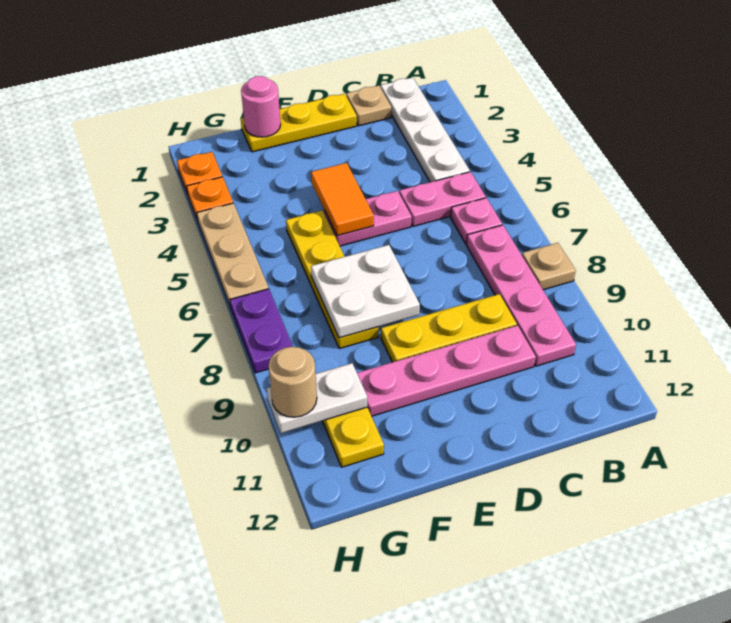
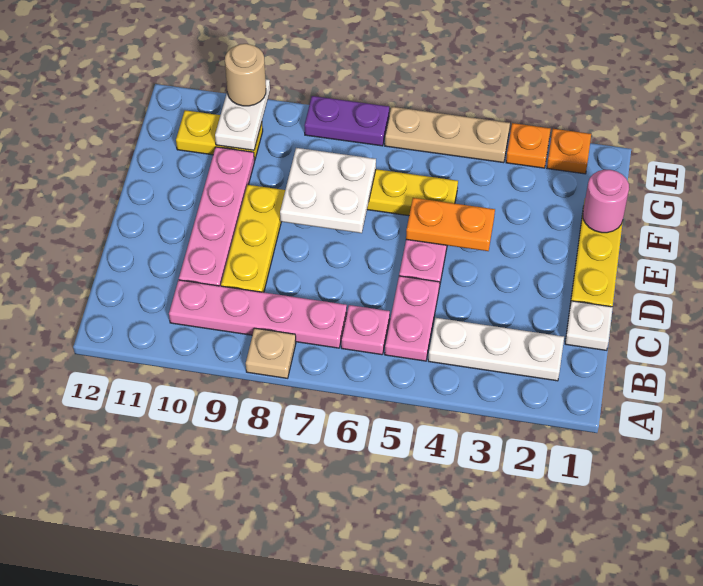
white plate B1:B4 level 1 -> white plate B2:B4 level 1
tan plate C1 level 1 -> white plate C1 level 1
orange tile E4:E5 level 2 -> orange plate E4:E5 level 2

